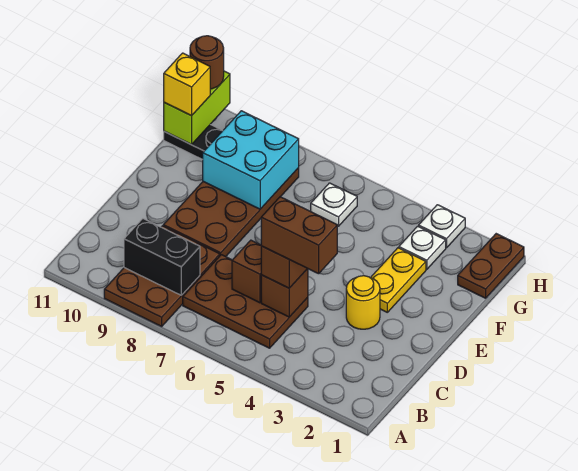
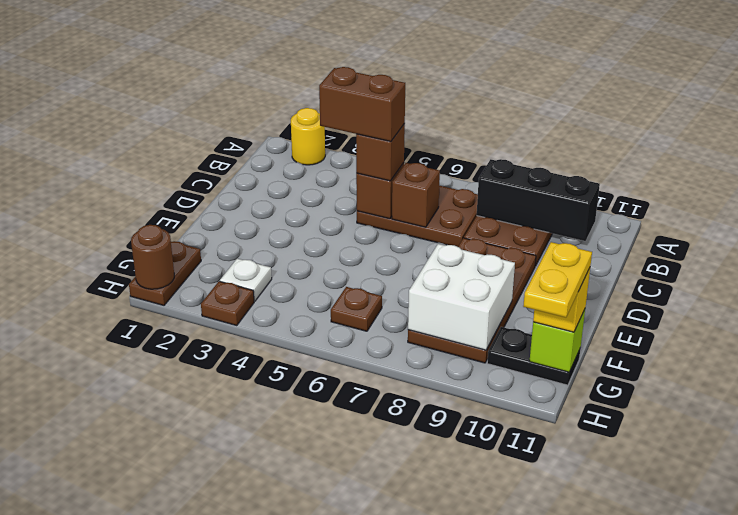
black brick B8:B9 level 2 -> black brick B8:B10 level 2
yellow round brick D3 level 1 -> yellow round brick A2 level 1
yellow plate E3:F3 level 1 -> yellow plate G11:H11 level 4
cyan brick F8:G9 level 2 -> white brick F8:G9 level 2
white plate G6 level 1 -> brown plate G6 level 1
lime brick G11:H11 level 2 -> lime brick G11 level 2
white plate H3 level 1 -> brown plate H3 level 1
brown round brick H11 level 3 -> brown round brick H1 level 2

